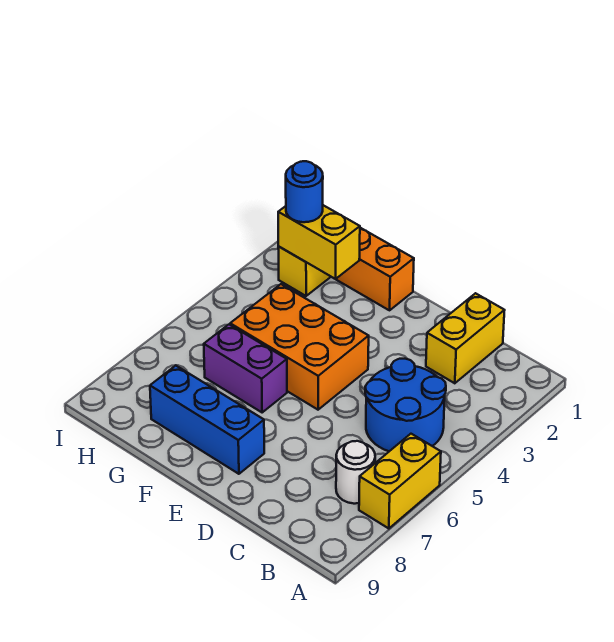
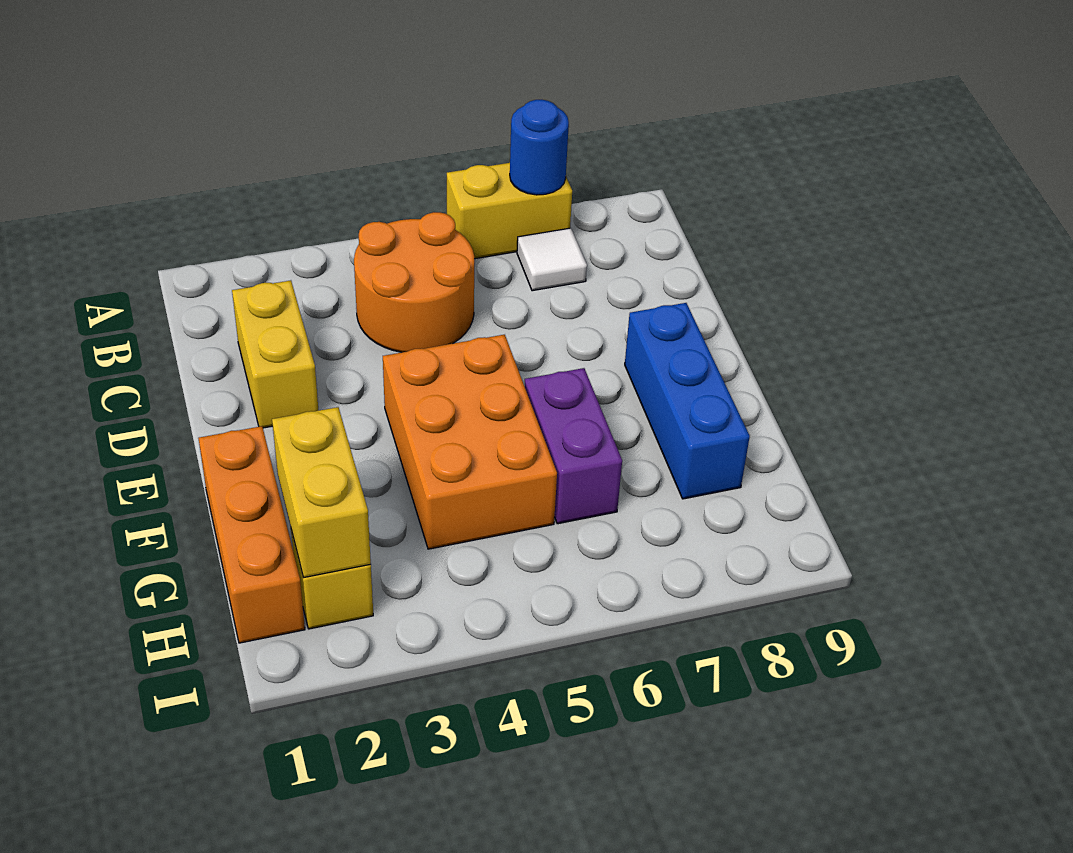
blue round brick B4:C5 level 1 -> orange round brick B4:C5 level 1
white round brick B7 level 1 -> white tile B7 level 1
yellow brick C1:C2 level 1 -> yellow brick C2:D2 level 1
blue round brick H2 level 3 -> blue round brick A7 level 2

